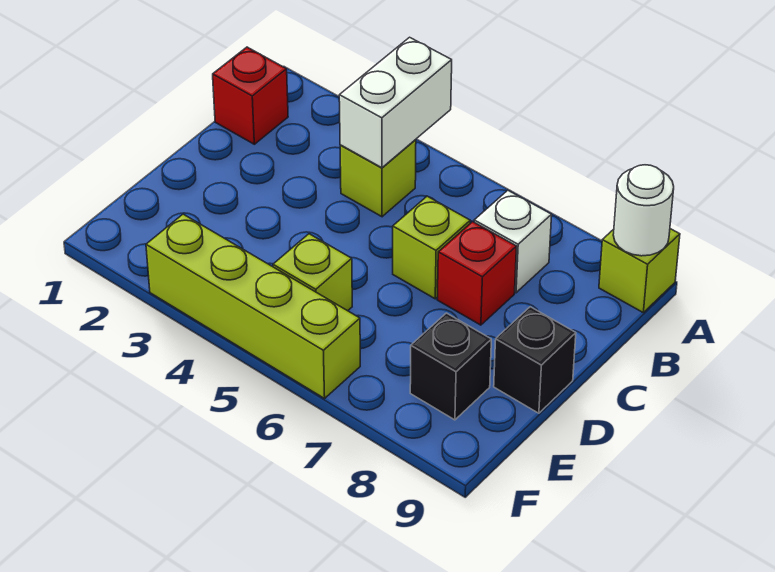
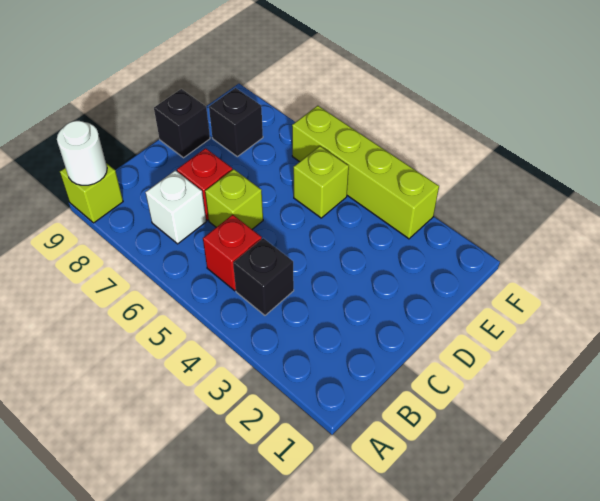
white brick A4:B4 level 2 -> none
red brick B1 level 1 -> red brick B5 level 1
lime brick B4 level 1 -> black brick B4 level 1

